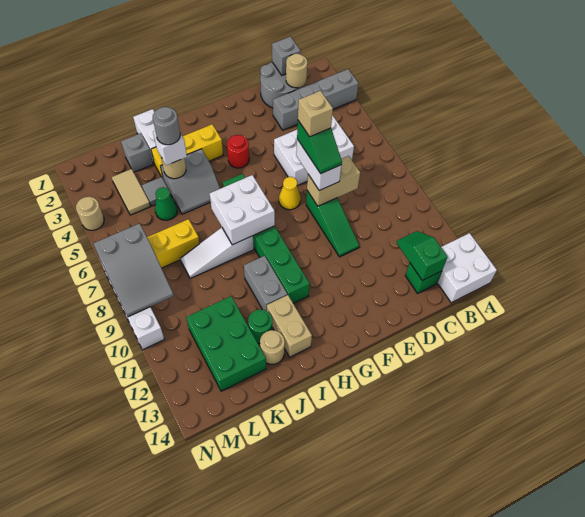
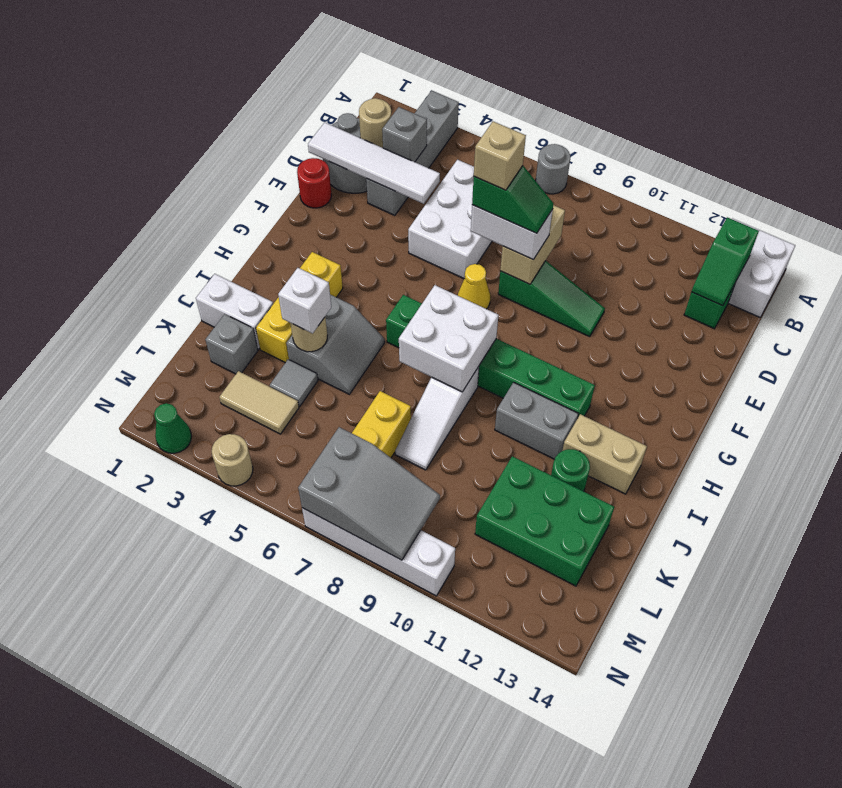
grey brick C1 level 2 -> grey brick C3 level 2
green slope C12:C13 level 2 top 13 -> green slope B13:C13 level 2 top B
none -> white tile D1:D4 level 2
red round brick G4 level 1 -> red round brick E1 level 1
grey round brick J4 level 4 -> grey round brick A7 level 1
tan round brick J13 level 1 -> none
green cone K5 level 1 -> green cone N2 level 1

